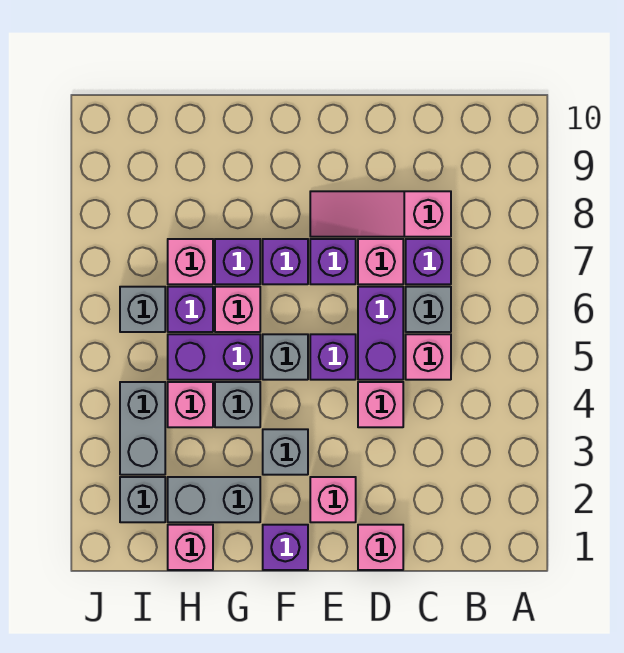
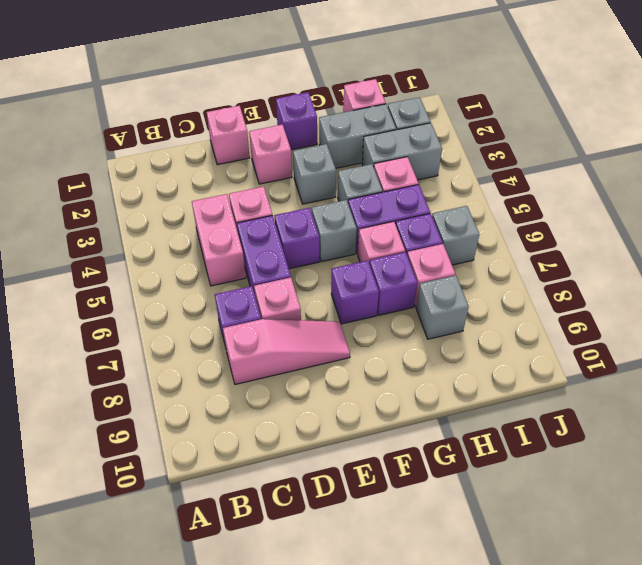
pink brick C5 level 1 -> pink brick C4:C5 level 1
grey brick C6 level 1 -> grey brick H8 level 1
purple brick E7 level 1 -> none
grey brick I3:I4 level 1 -> grey brick H3:I3 level 1

